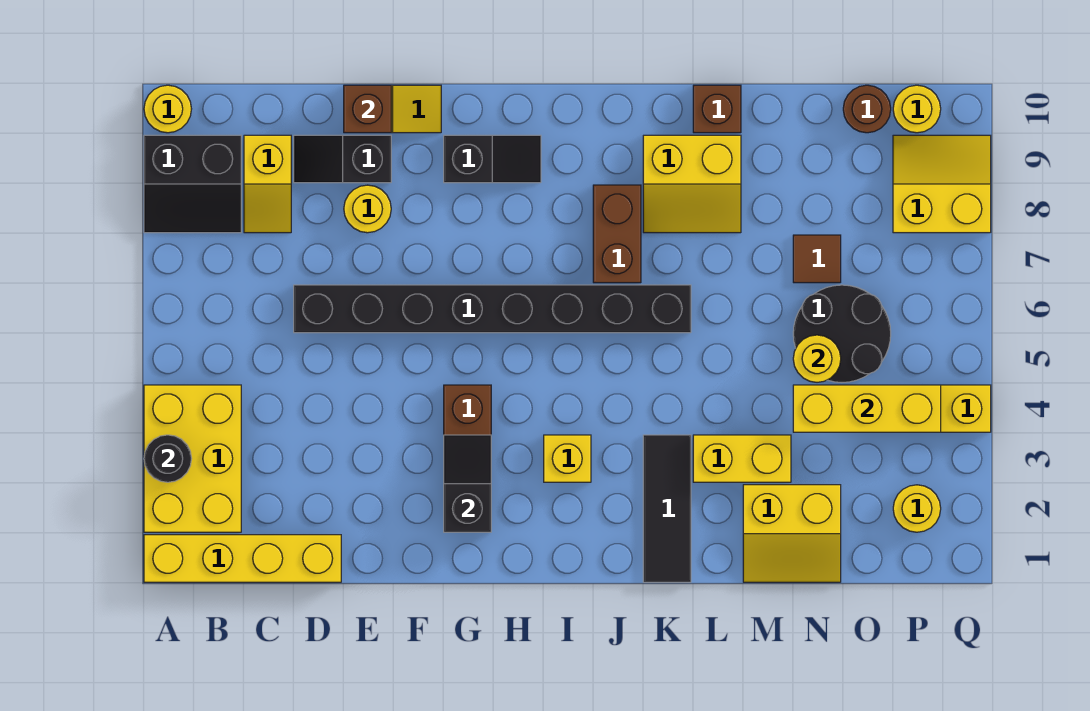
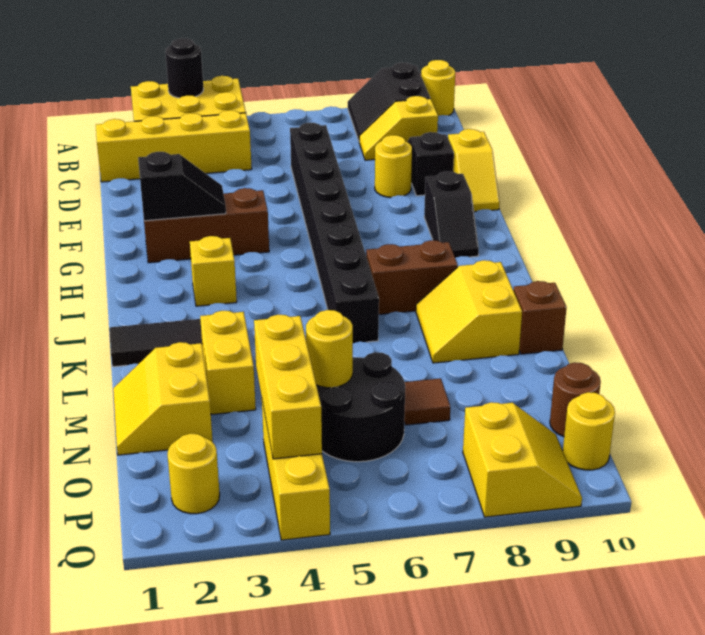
yellow brick A1:D1 level 1 -> yellow brick C1:C4 level 1
brown brick E10 level 2 -> none

